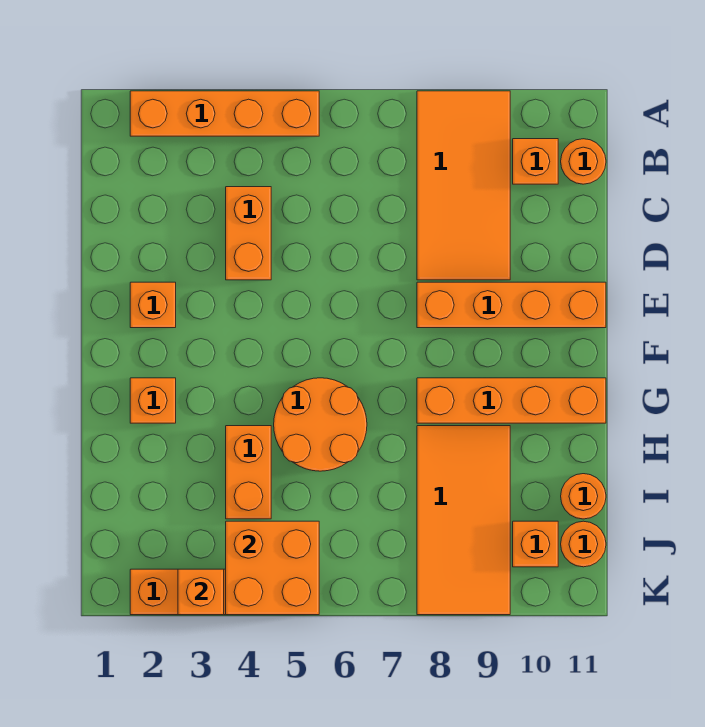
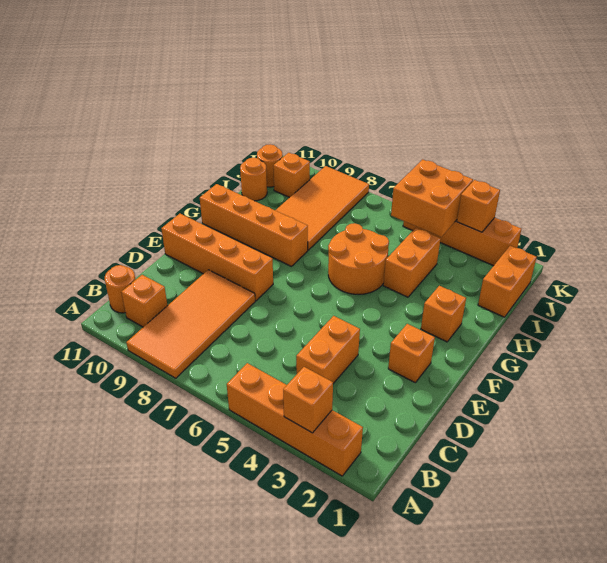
none -> orange brick A3 level 2
none -> orange brick I1:J1 level 1

